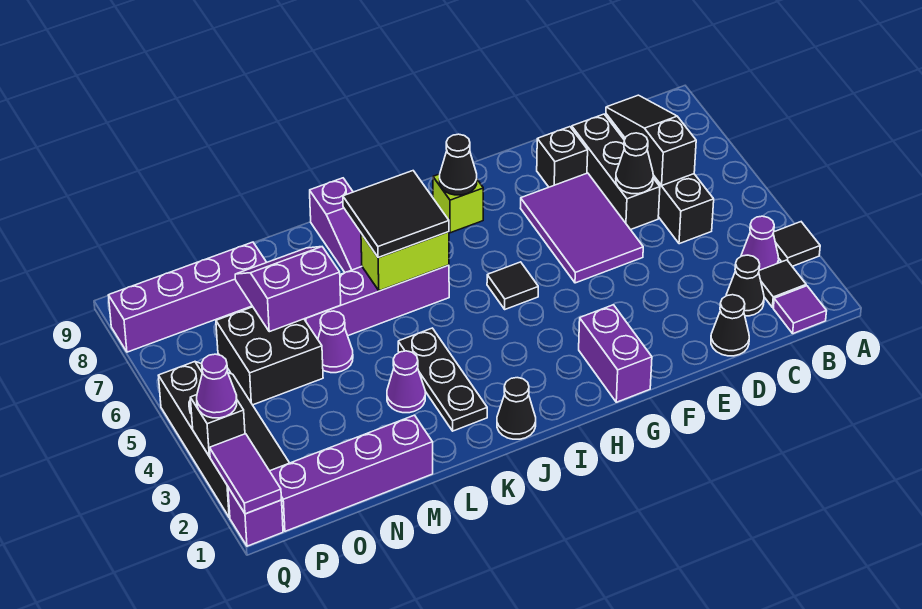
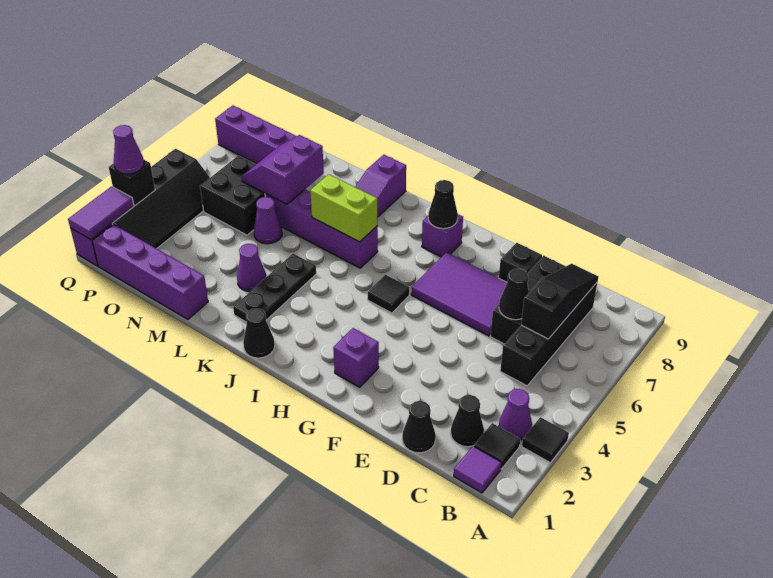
purple tile E5:F7 level 1 -> purple tile E6:G7 level 1
purple brick G1:G2 level 1 -> purple brick G2 level 1
lime brick H8 level 1 -> purple brick H8 level 1
black tile J6:K7 level 3 -> none
purple slope M6:N7 level 2 top 6 -> purple slope M6:N7 level 2 top M

